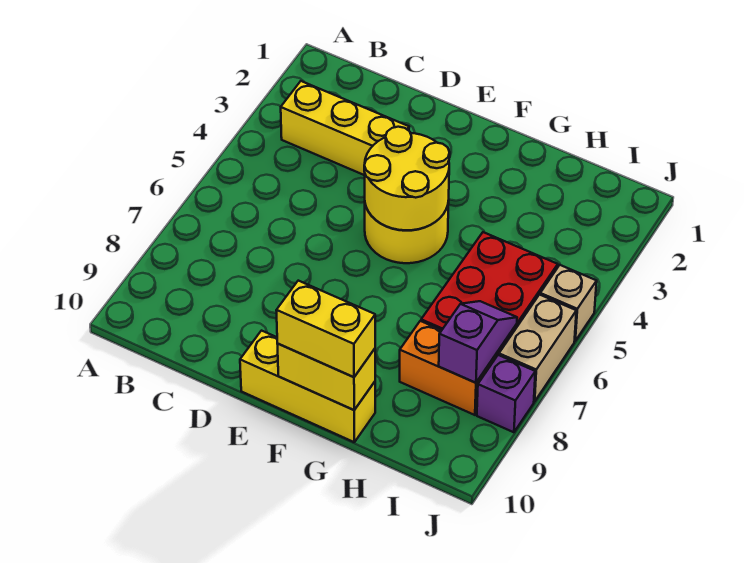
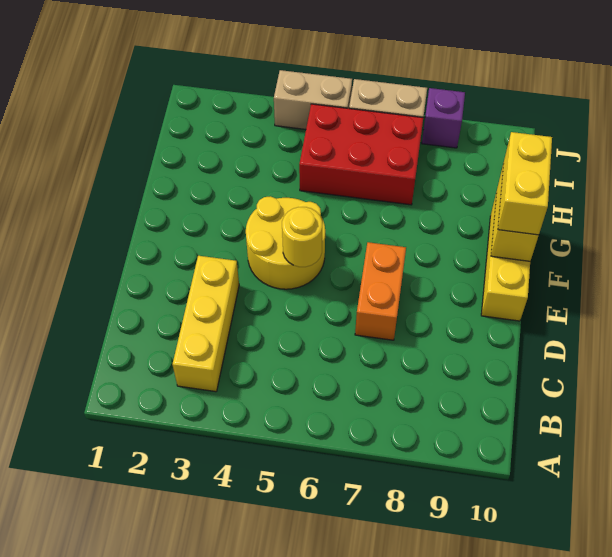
yellow round brick E4:F5 level 2 -> yellow round brick E5 level 2
orange brick H8:I8 level 1 -> orange brick D7:E7 level 1
purple slope I7:I8 level 2 top 8 -> none
tan brick J5 level 1 -> tan brick J4:J5 level 1

